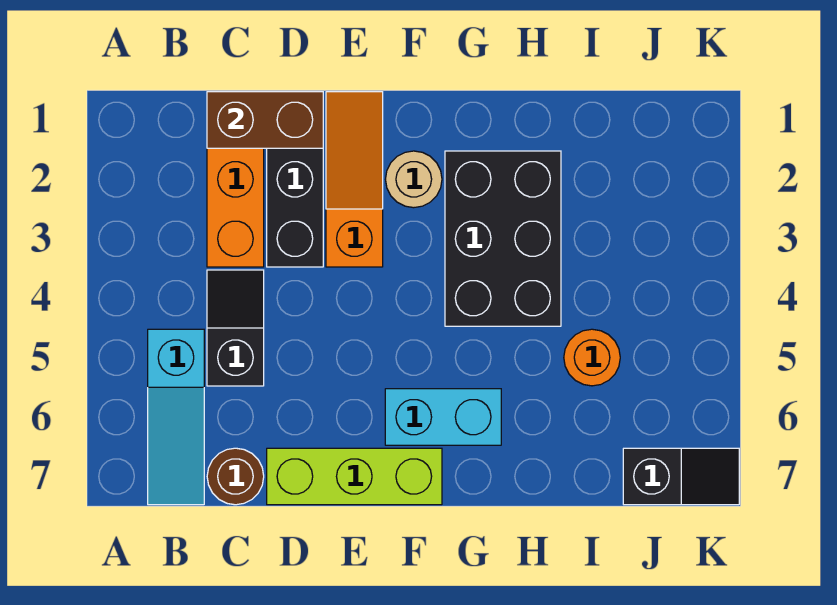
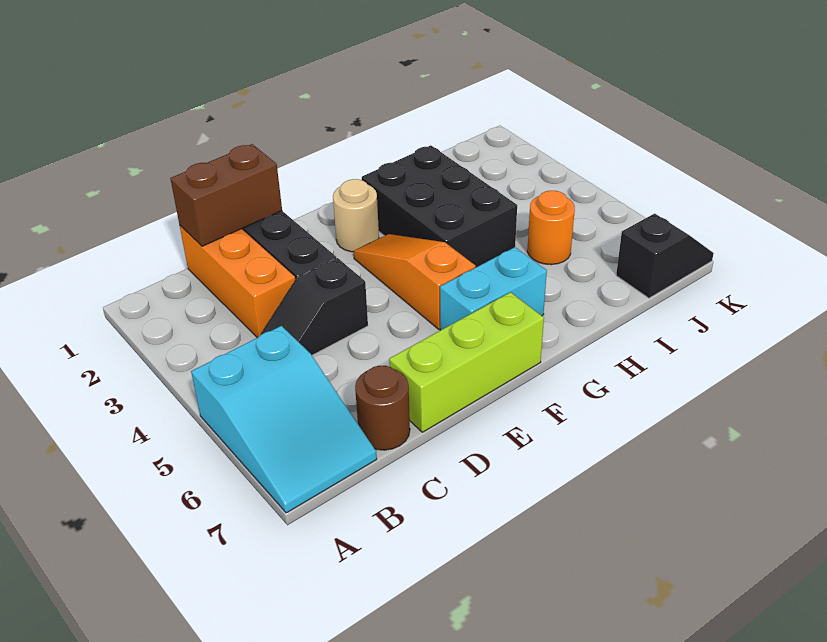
cyan slope B5:B7 level 1 top 5 -> cyan slope A5:B7 level 1 top 5
black slope C4:C5 level 1 top 5 -> black slope C4:D4 level 1 top D
orange slope E1:E3 level 1 top 3 -> orange slope F3:F5 level 1 top 5

